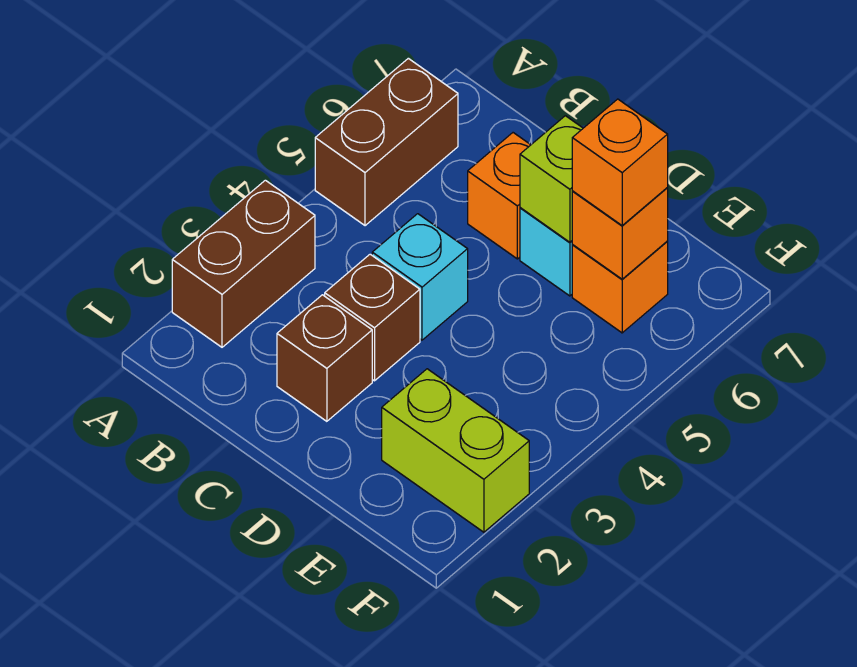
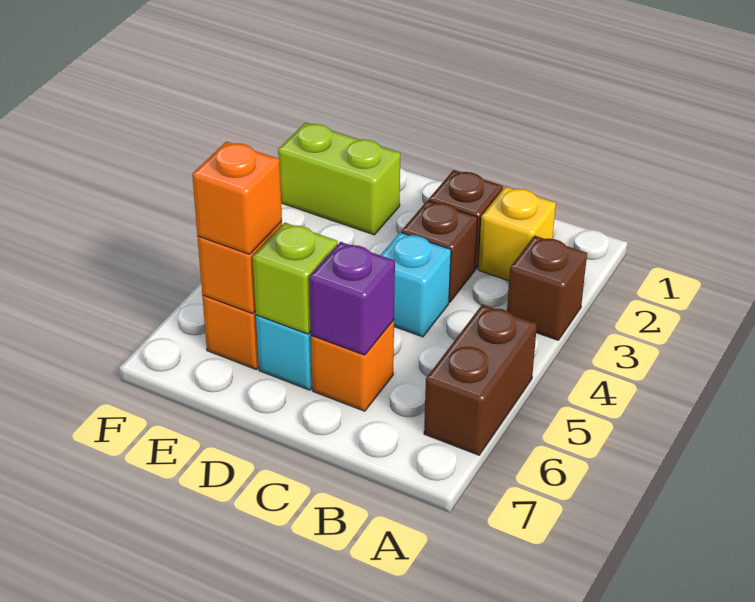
brown brick A2:A3 level 1 -> brown brick A3 level 1
none -> yellow brick B2 level 1
none -> purple brick C6 level 2

